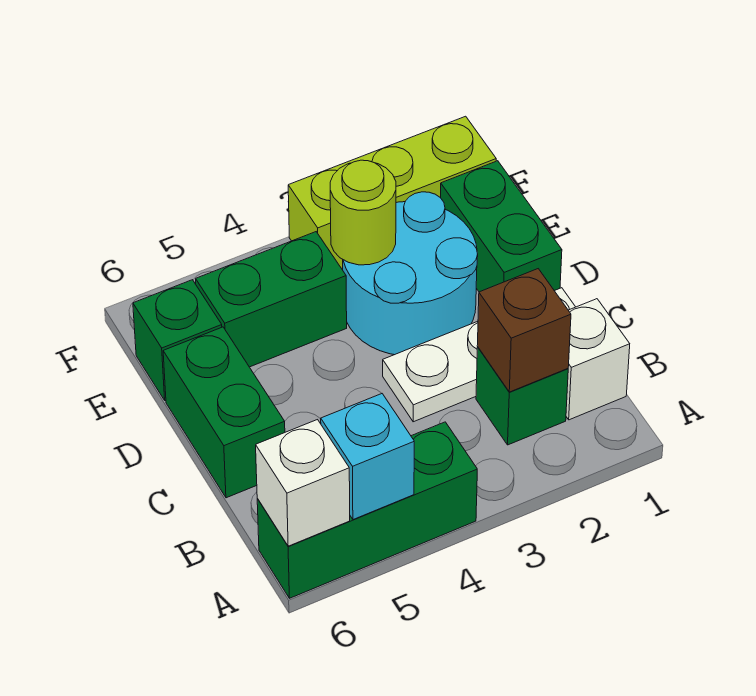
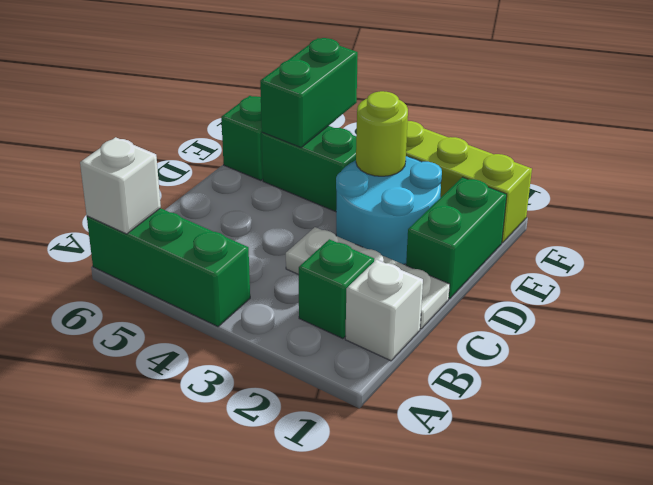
cyan brick A5 level 2 -> none
brown brick B2 level 2 -> none
green brick C6:D6 level 1 -> green brick E5:F5 level 2

